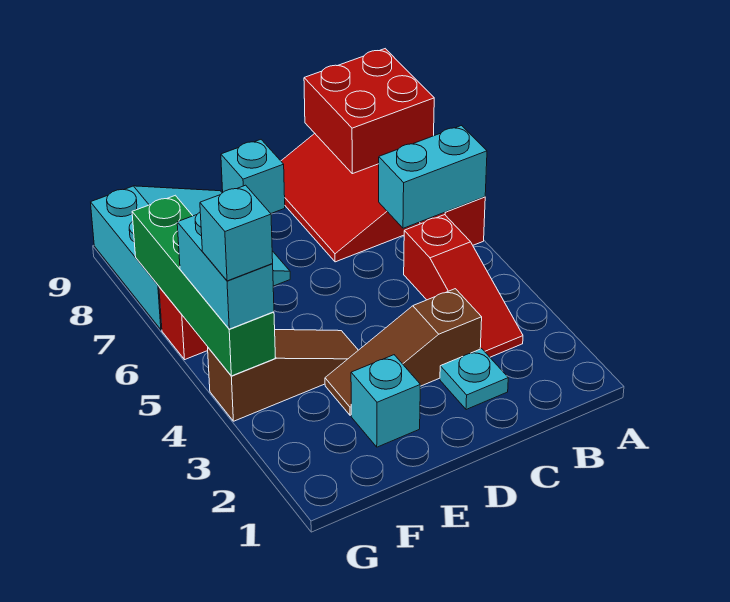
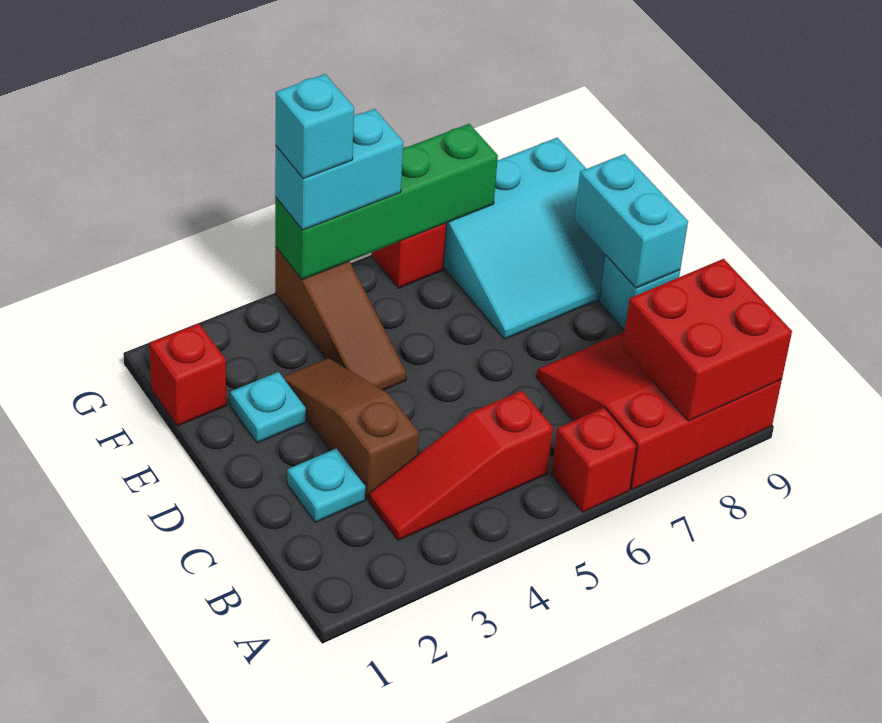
cyan brick A6:B6 level 2 -> cyan brick D9:E9 level 2
cyan brick E2 level 1 -> cyan plate E2 level 1
none -> red brick F1 level 1

